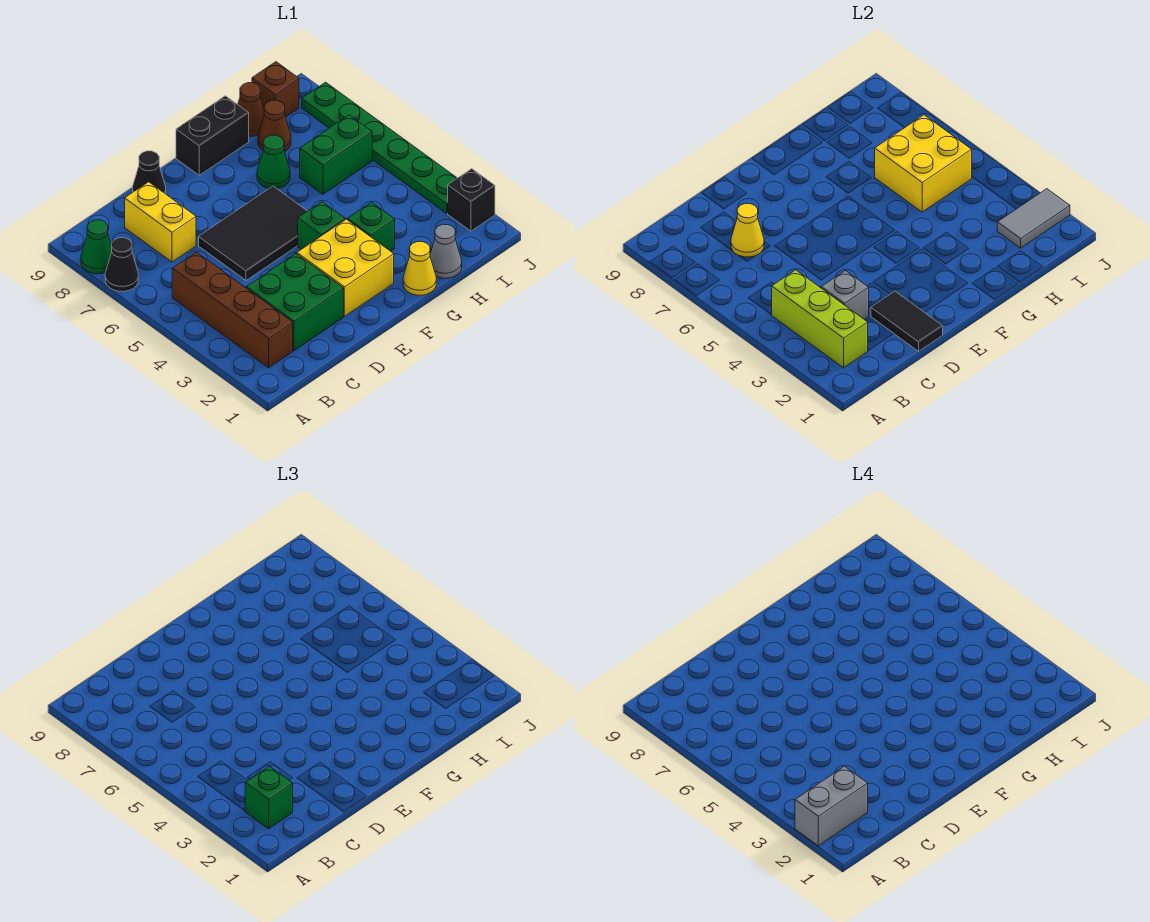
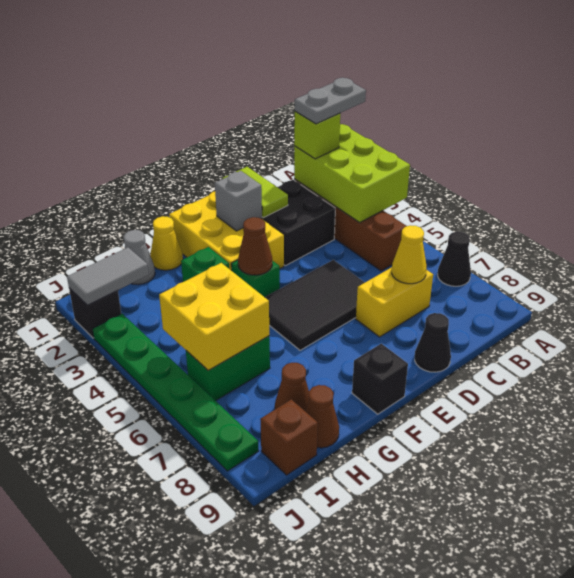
grey brick A2:B2 level 4 -> grey plate A2:B2 level 4
green cone A8 level 1 -> none
lime brick B2:B4 level 2 -> lime brick A2:B4 level 2
green brick B2 level 3 -> lime brick B2 level 3
green brick C2:D3 level 1 -> black brick C2:D3 level 1
grey brick C3 level 2 -> grey brick E2 level 2
yellow brick C7:C8 level 1 -> yellow brick C7:D7 level 1
black tile D1:D2 level 2 -> lime tile D1:D2 level 2
yellow brick E2:F3 level 1 -> yellow brick E1:F3 level 1
none -> brown cone F4 level 2
black brick F9:G9 level 1 -> black brick F9 level 1
green cone G7 level 1 -> none

